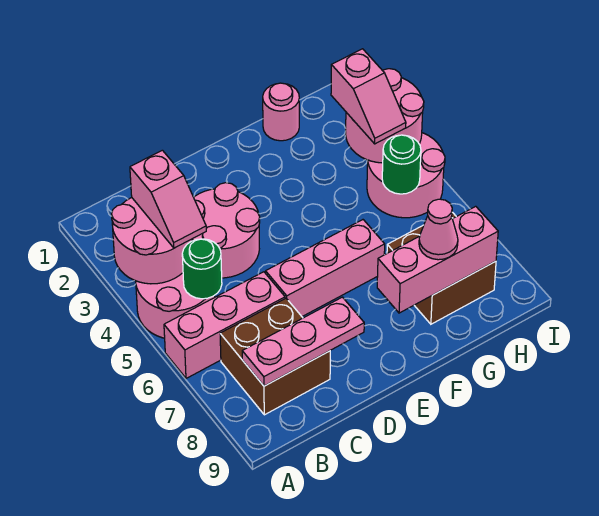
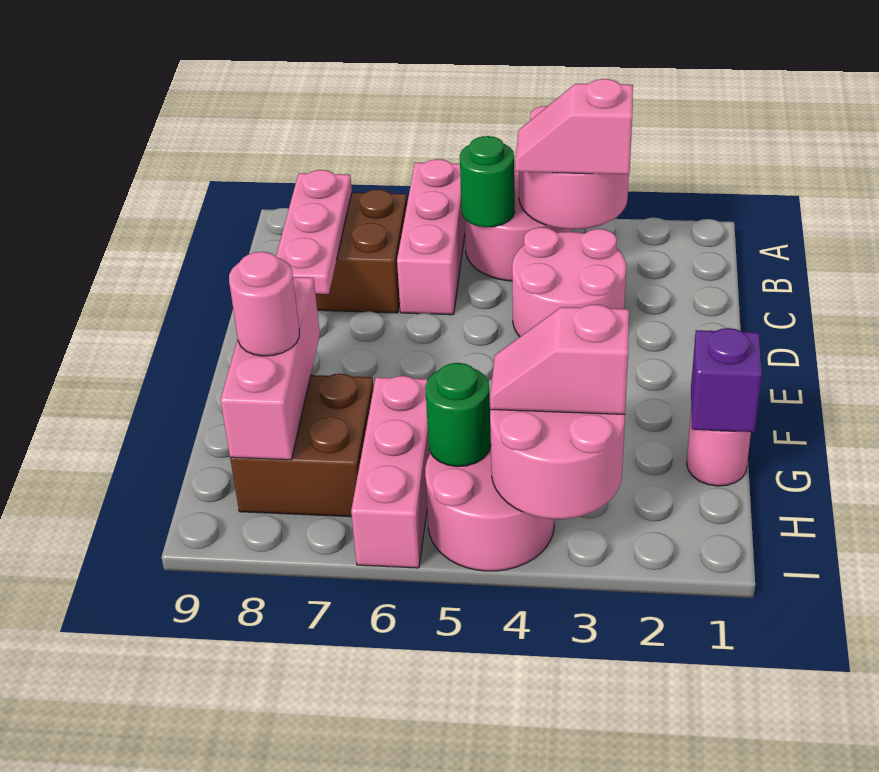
pink brick D6:F6 level 1 -> pink brick G6:I6 level 1
none -> purple brick G1 level 2
pink cone G8 level 3 -> pink round brick G8 level 3

